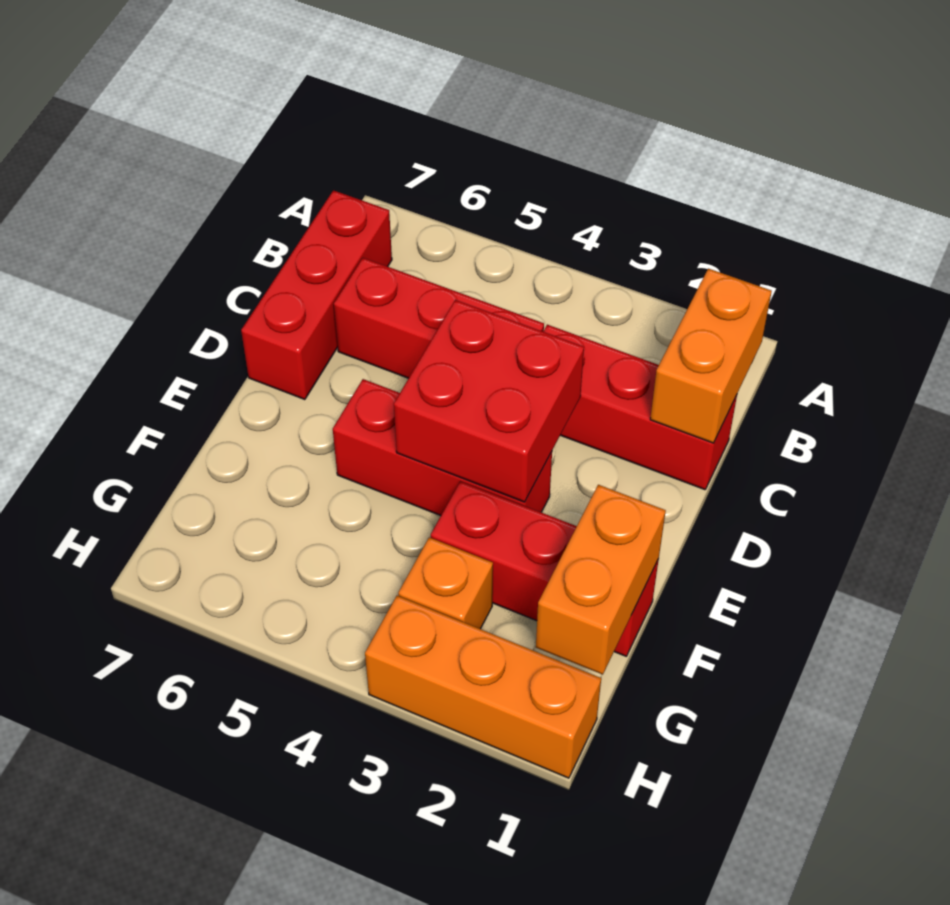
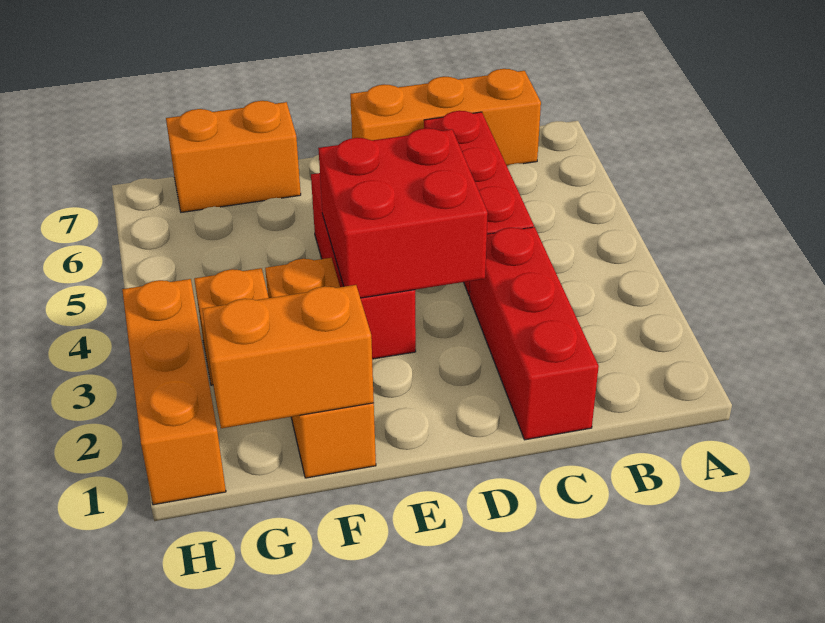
orange brick B1:C1 level 2 -> orange brick F7:G7 level 1
red brick B7:D7 level 1 -> orange brick B7:D7 level 1
red brick F1:F3 level 1 -> orange brick F1:F3 level 1

